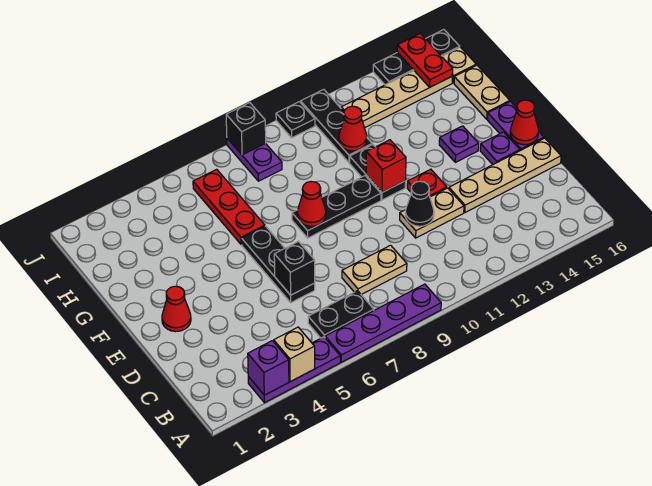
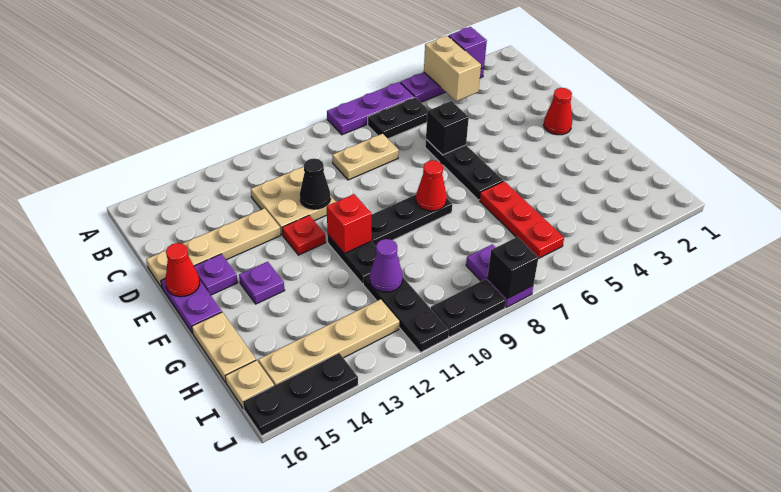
tan brick A4 level 2 -> tan brick A4:B4 level 2
purple plate A6:A9 level 1 -> purple plate A6:A8 level 1
tan plate D11:D12 level 1 -> tan plate C11:D12 level 1
red cone H11 level 2 -> purple cone H11 level 2
red plate I15:J15 level 2 -> none
black plate J10 level 1 -> black plate J9:J10 level 1

